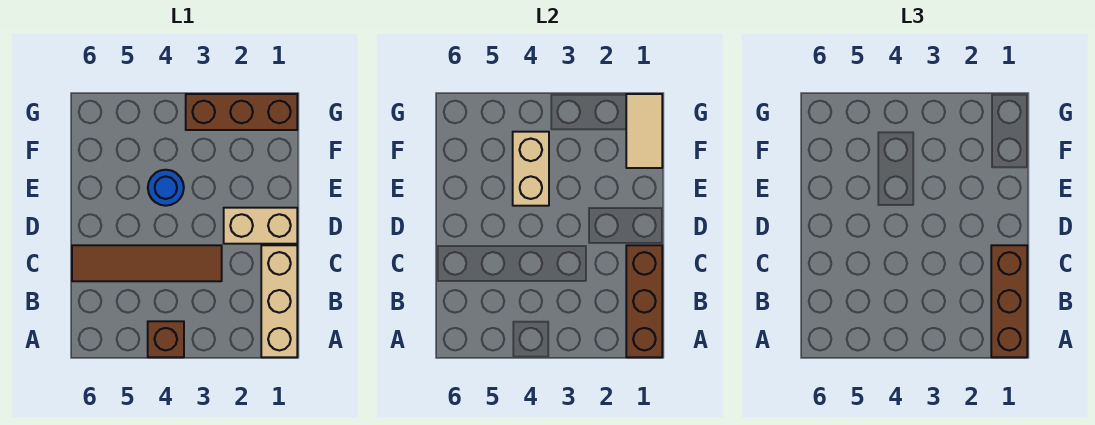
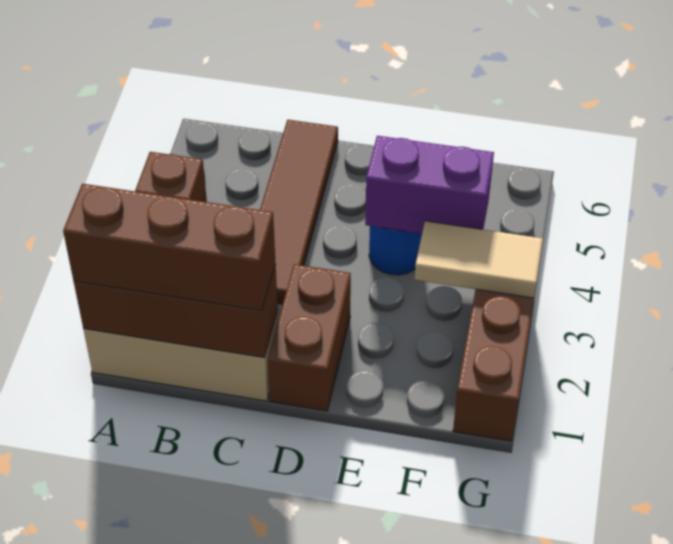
tan brick D1:D2 level 1 -> brown brick D1:D2 level 1
tan brick E4:F4 level 2 -> purple brick E4:F4 level 2
tan tile F1:G1 level 2 -> tan tile F3:G3 level 2

